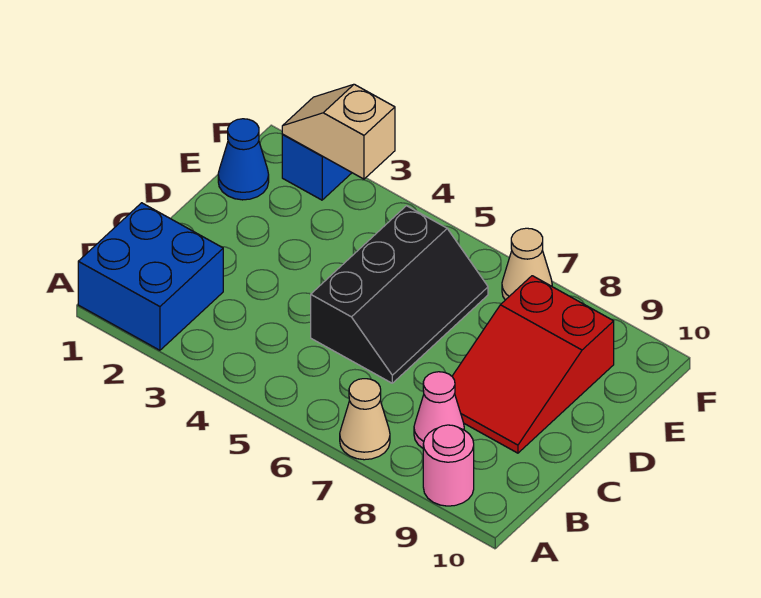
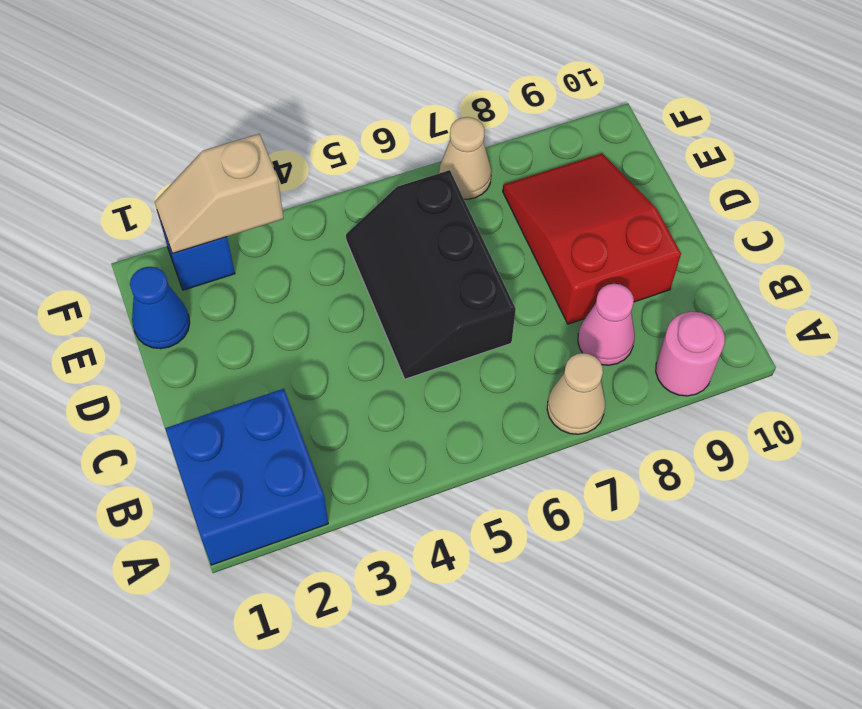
black slope C5:E6 level 1 top 5 -> black slope C5:E6 level 1 top 6
red slope C8:E9 level 1 top E -> red slope C8:E9 level 1 top C

